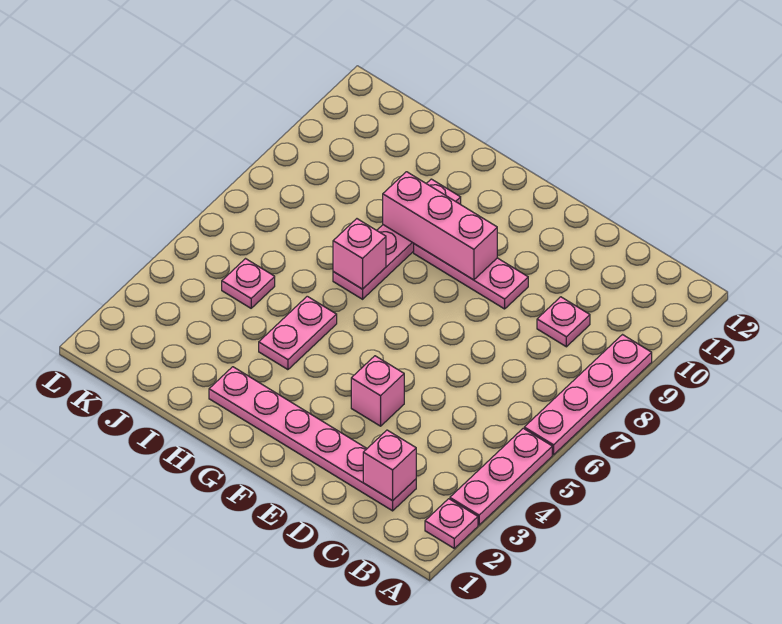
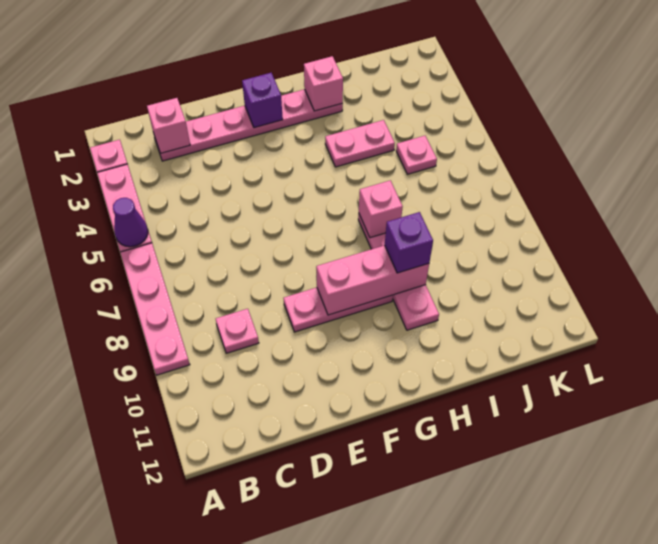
none -> purple cone A5 level 2
pink brick E4 level 1 -> pink brick H2 level 2
none -> purple brick F2 level 2
pink plate H4:H5 level 1 -> pink plate H4:I4 level 1
none -> purple brick H9 level 3

